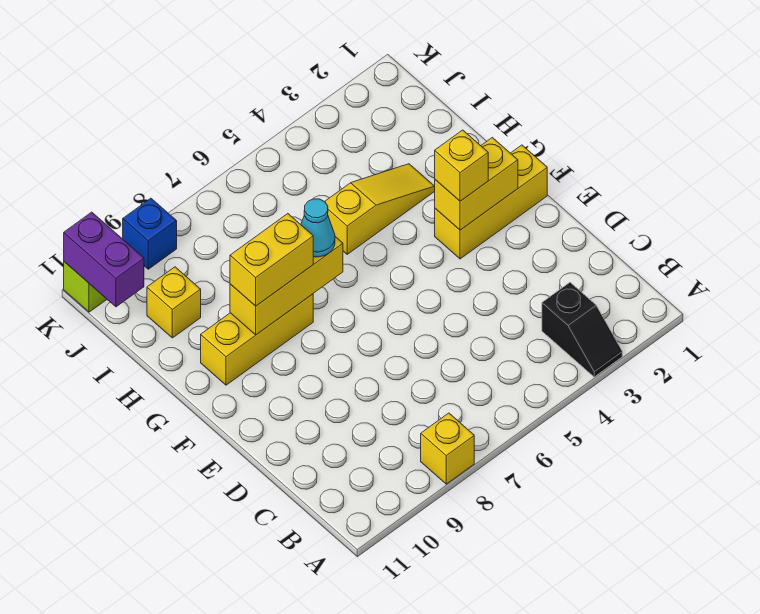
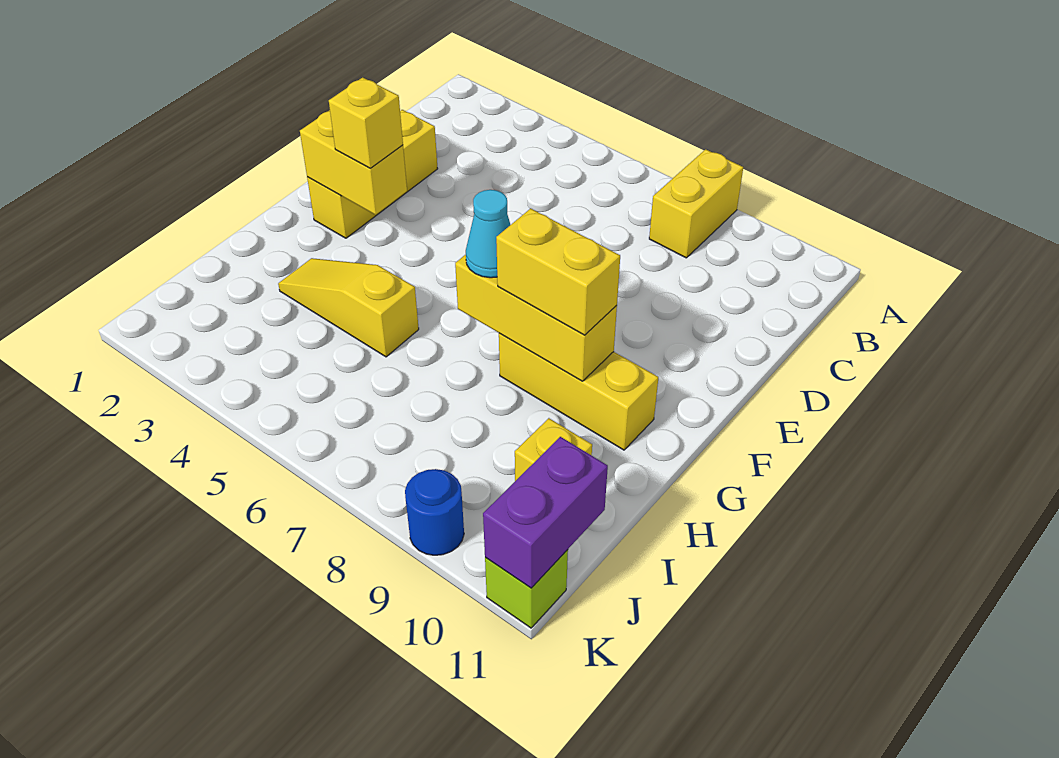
black slope A3:B3 level 1 top B -> none
yellow brick A8 level 1 -> yellow brick A8:B8 level 1
yellow brick F1:F3 level 1 -> yellow brick D2:F2 level 1
blue brick K9 level 1 -> blue round brick K9 level 1

